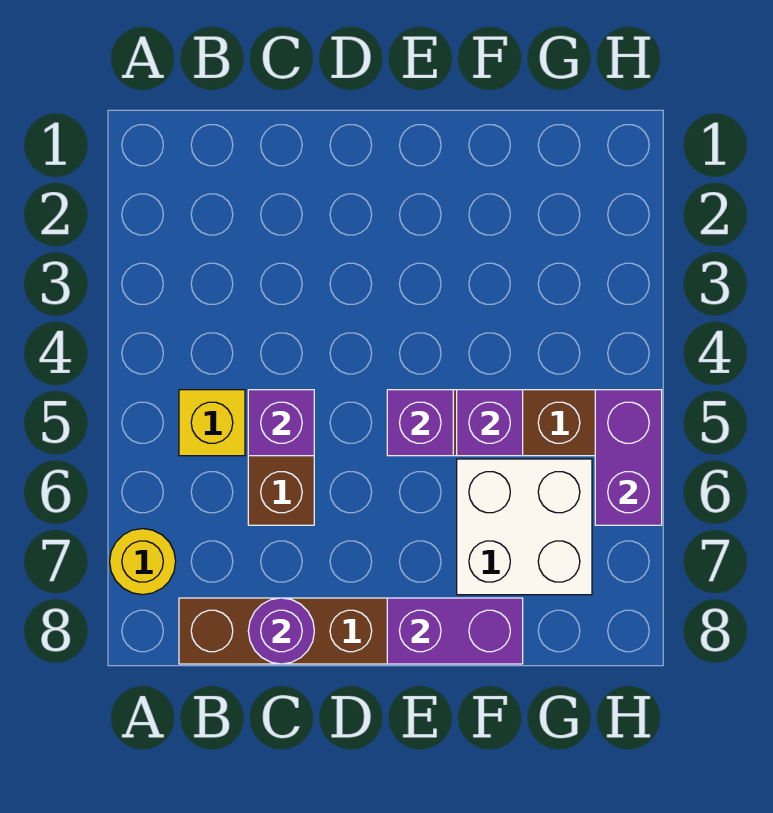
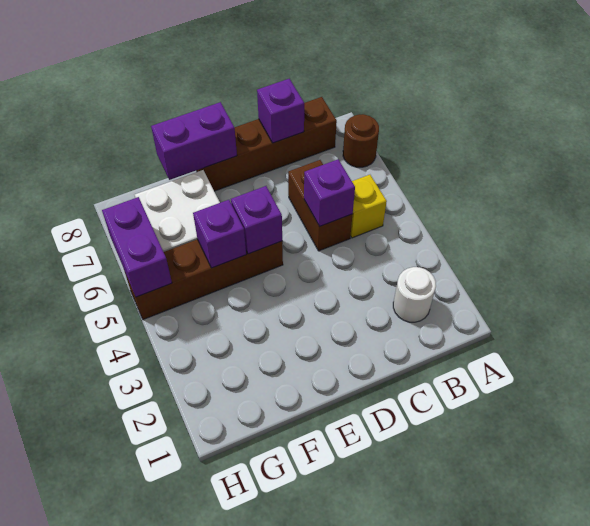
yellow round brick A7 level 1 -> brown round brick A7 level 1
none -> white round brick B2 level 1
purple round brick C8 level 2 -> purple brick C8 level 2

